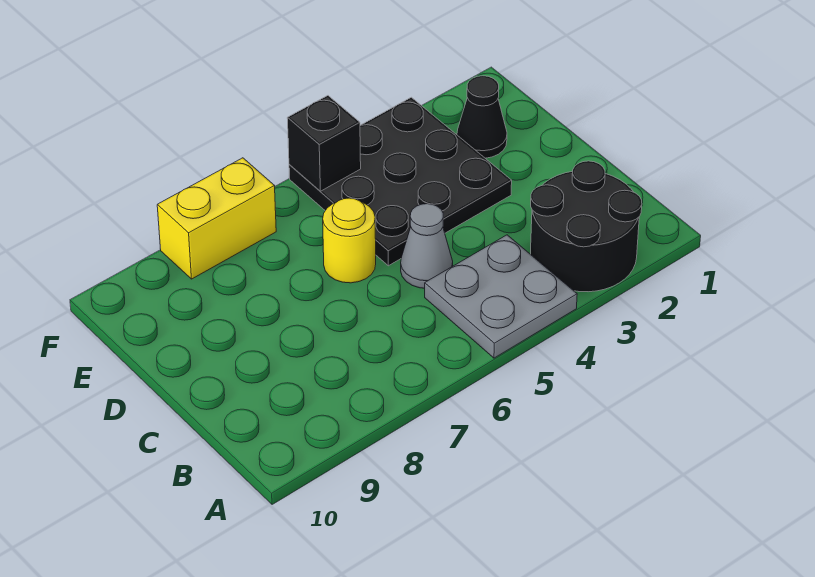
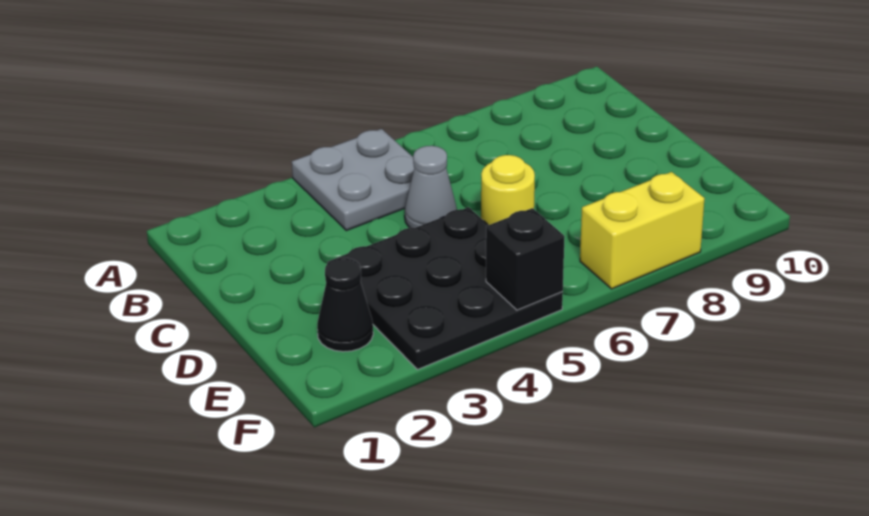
black round brick A2:B3 level 1 -> none

